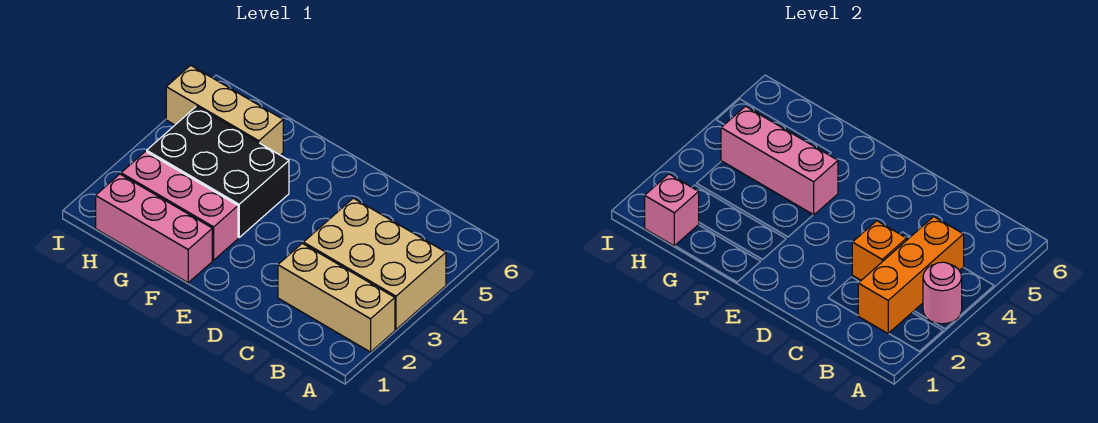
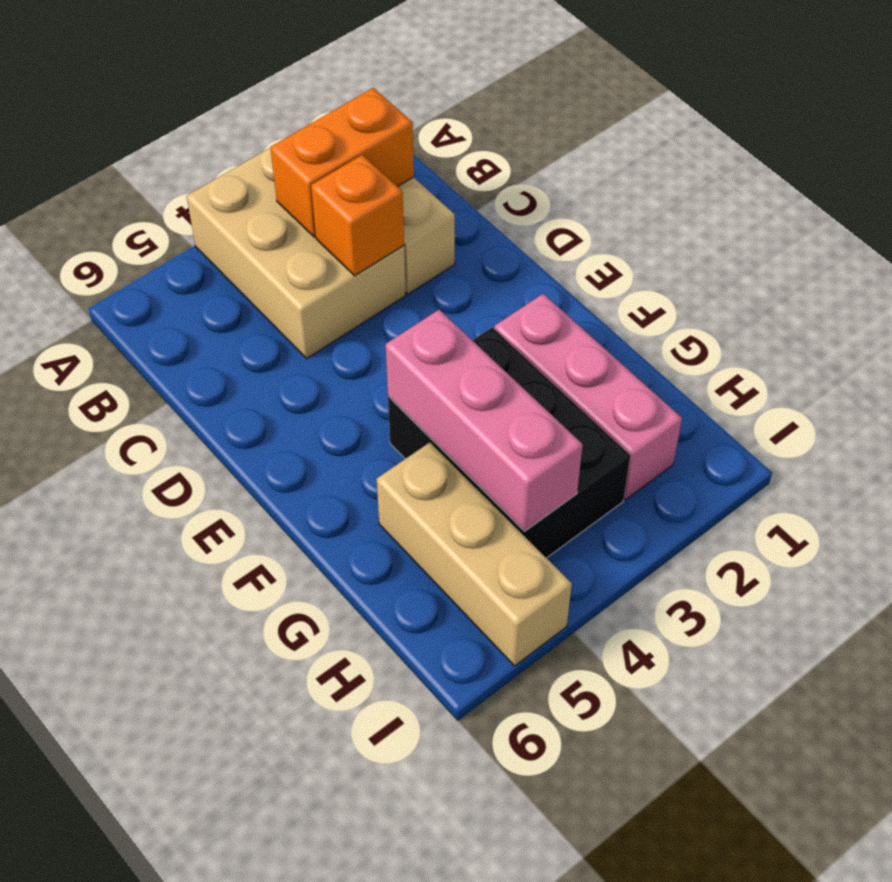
pink round brick A3 level 2 -> none
orange brick B2:B4 level 2 -> orange brick B2:B3 level 2
pink brick F1:H1 level 1 -> none
pink brick H1 level 2 -> none

